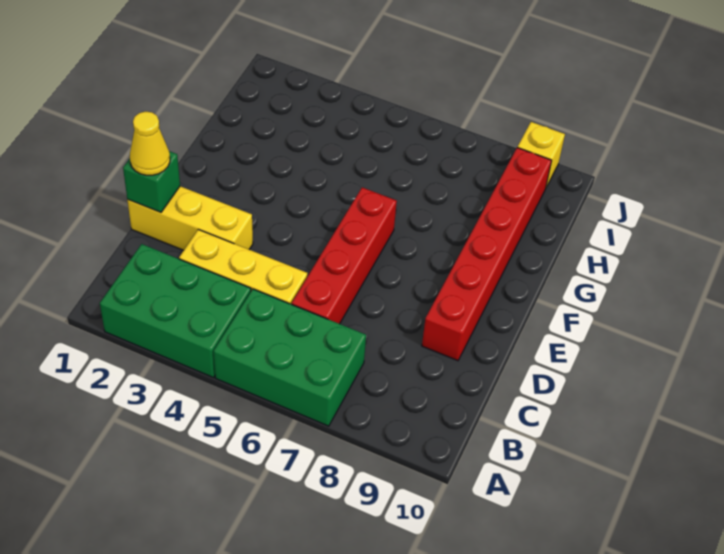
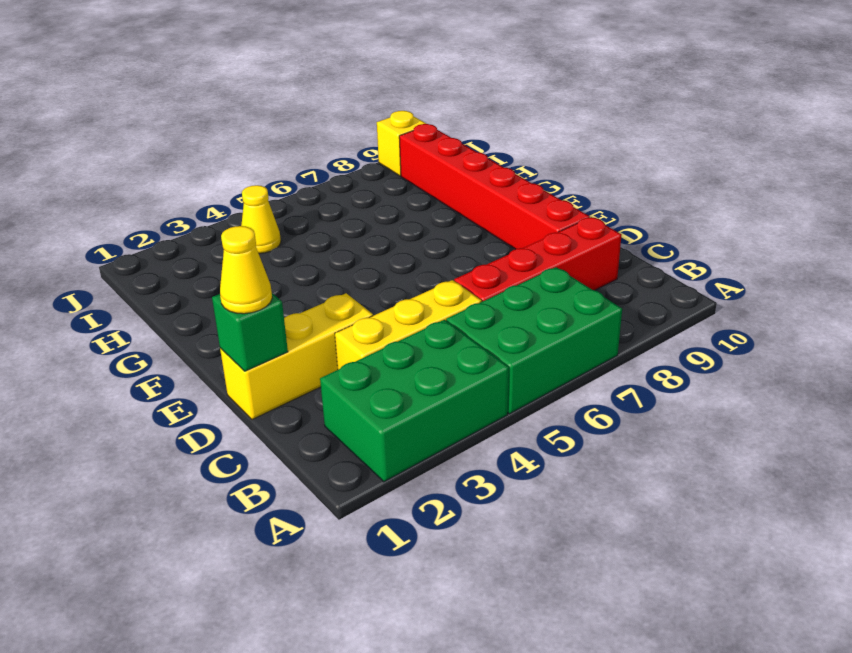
red brick C6:F6 level 1 -> red brick C6:C9 level 1
none -> yellow cone I4 level 1

